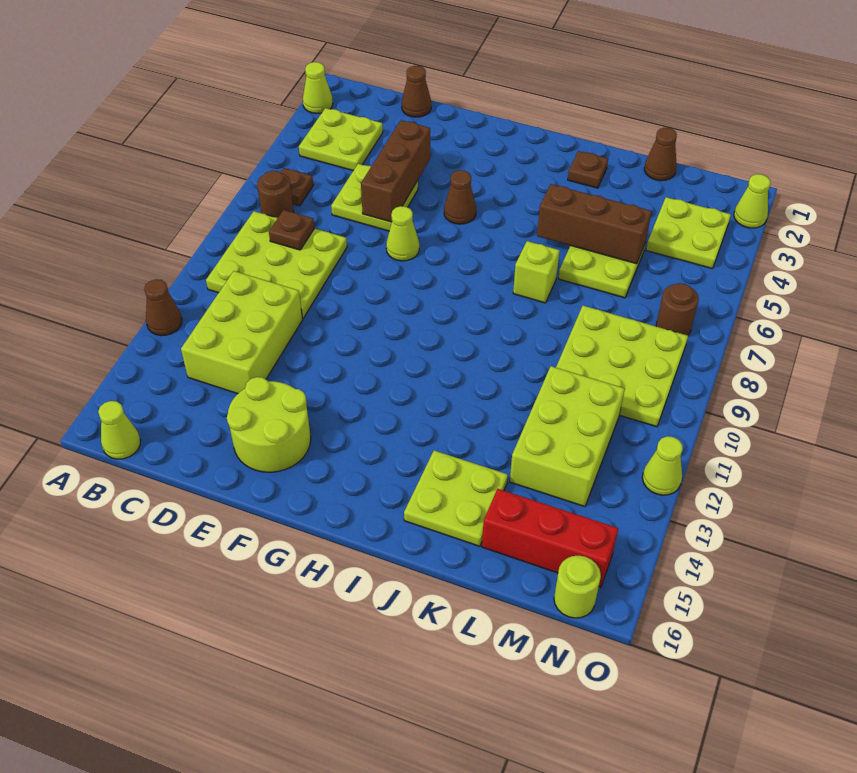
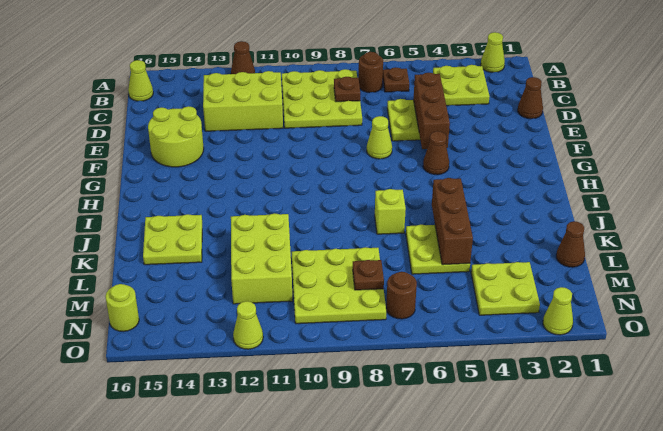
brown brick E4:E6 level 2 -> brown brick D5:F5 level 2
brown plate J2 level 1 -> brown plate M8 level 2
lime brick L11:M13 level 1 -> lime brick K11:M12 level 1
red brick L15:N15 level 1 -> none

